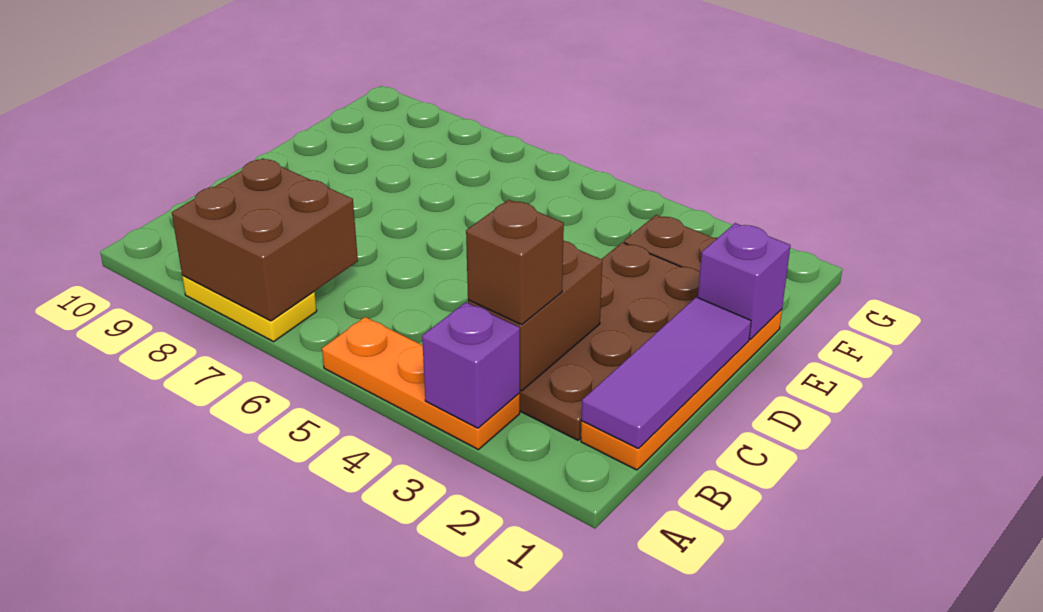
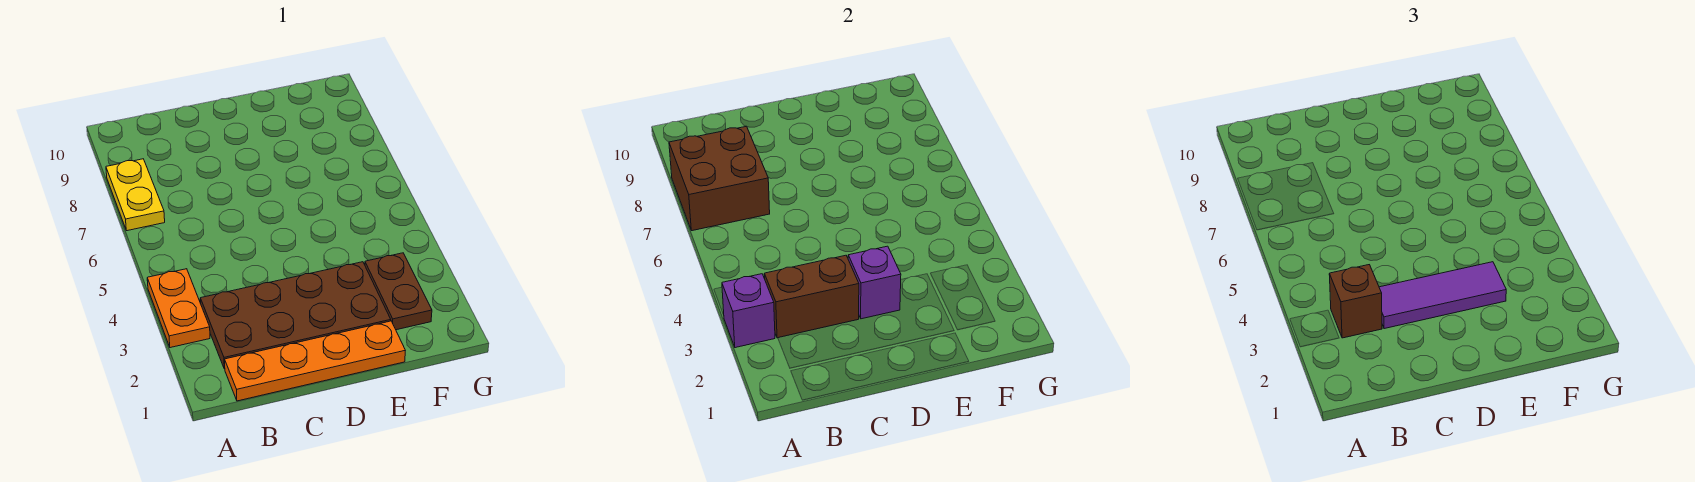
orange plate A3:A5 level 1 -> orange plate A3:A4 level 1
purple tile B1:D1 level 2 -> purple tile C3:E3 level 3
purple brick E1 level 2 -> purple brick D3 level 2

